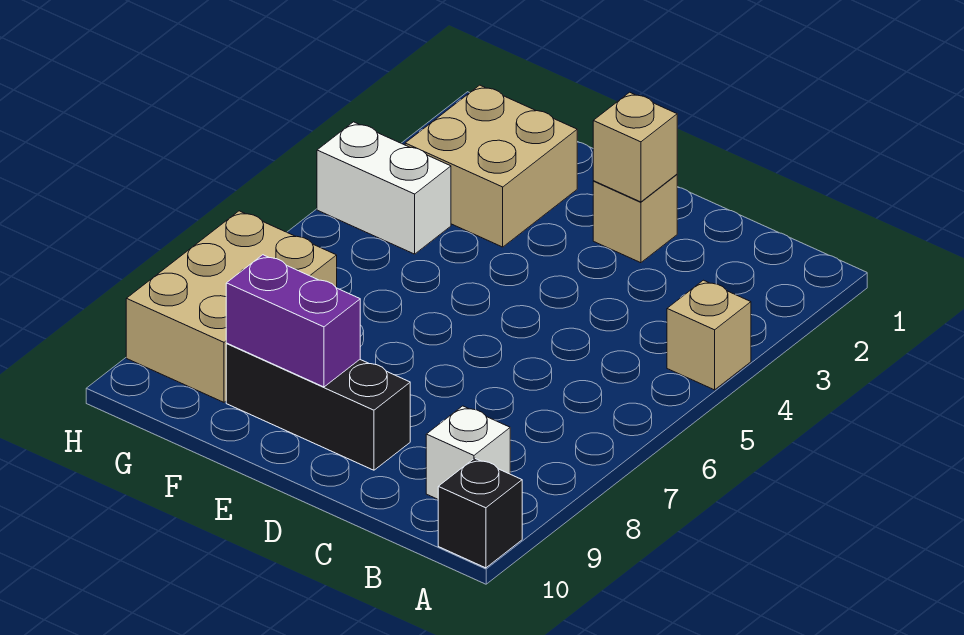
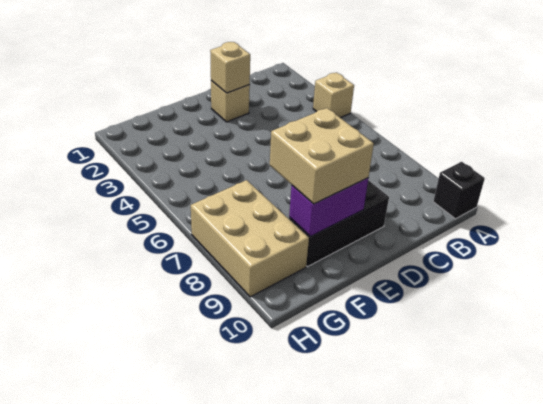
white brick B9 level 1 -> none
tan brick F2:G3 level 1 -> tan brick E8:F9 level 3
white brick G4:H4 level 1 -> none

